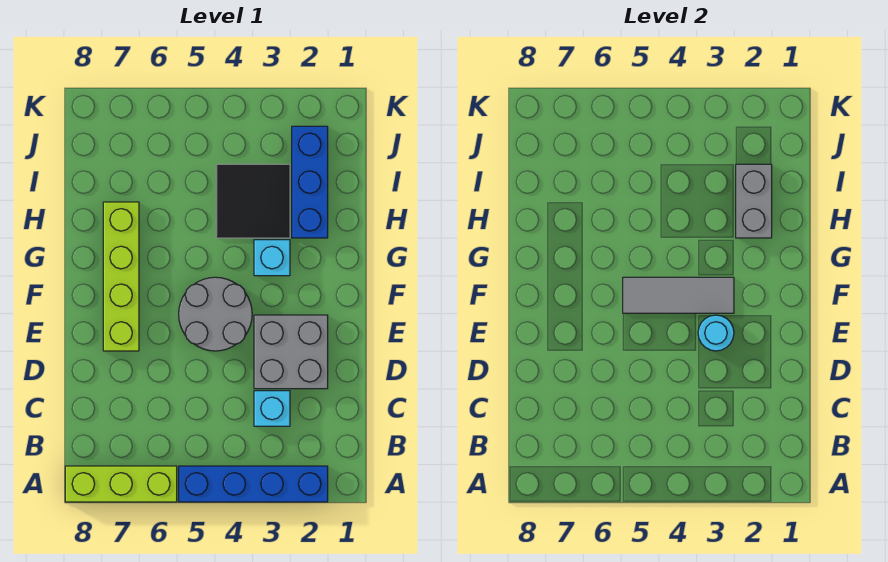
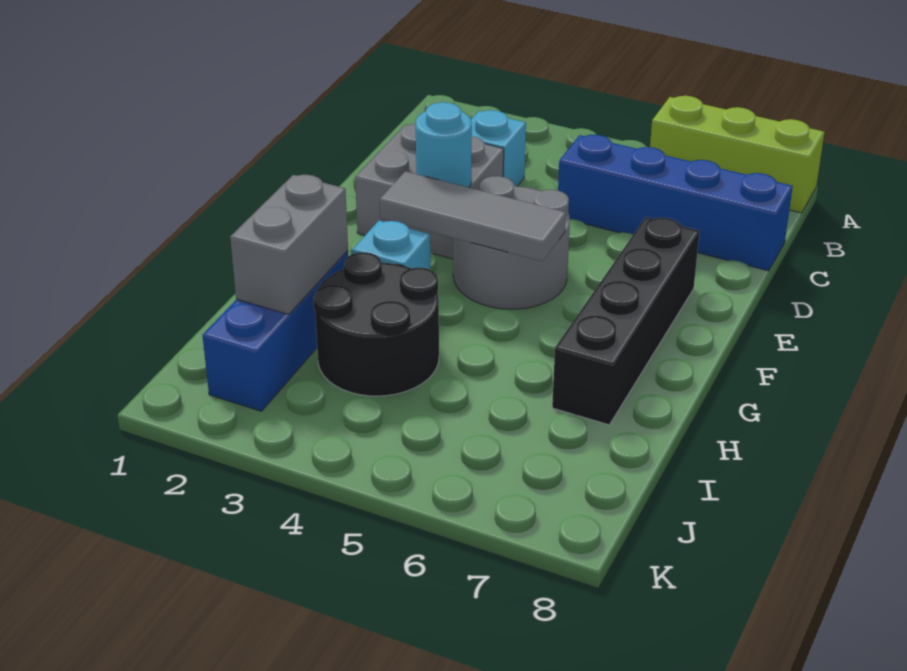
blue brick A2:A5 level 1 -> blue brick C5:C8 level 1
lime brick E7:H7 level 1 -> black brick E7:H7 level 1
black tile H3:I4 level 1 -> black round brick H3:I4 level 1

